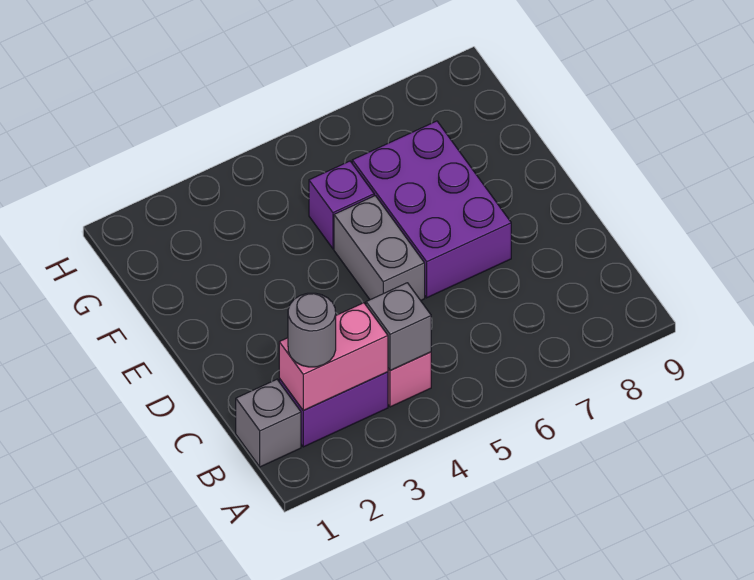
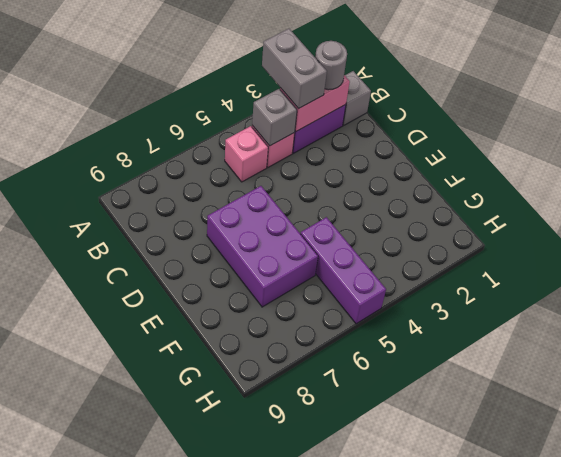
none -> pink brick B5 level 1
grey brick D5:E5 level 1 -> grey brick A3:B3 level 3
purple brick F5 level 1 -> purple brick F5:H5 level 1

